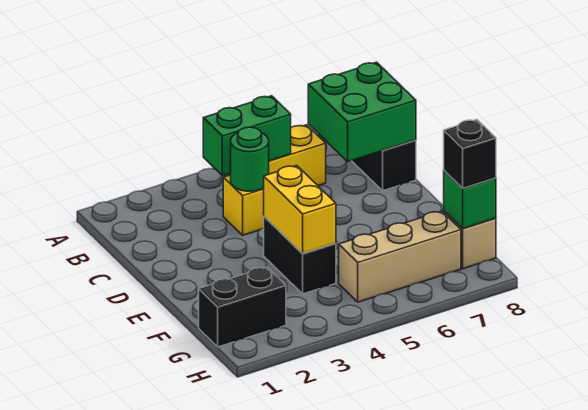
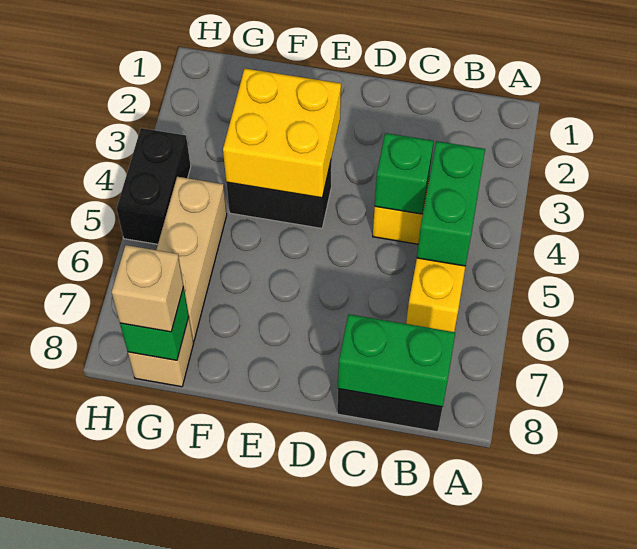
green brick B7:C8 level 2 -> green brick B8:C8 level 2
green round brick C4 level 2 -> green brick C4 level 2
yellow brick E4:F4 level 2 -> yellow brick E3:F4 level 2
black brick G1:G2 level 1 -> black brick H4:H5 level 1
black brick G8 level 3 -> tan brick G8 level 3

